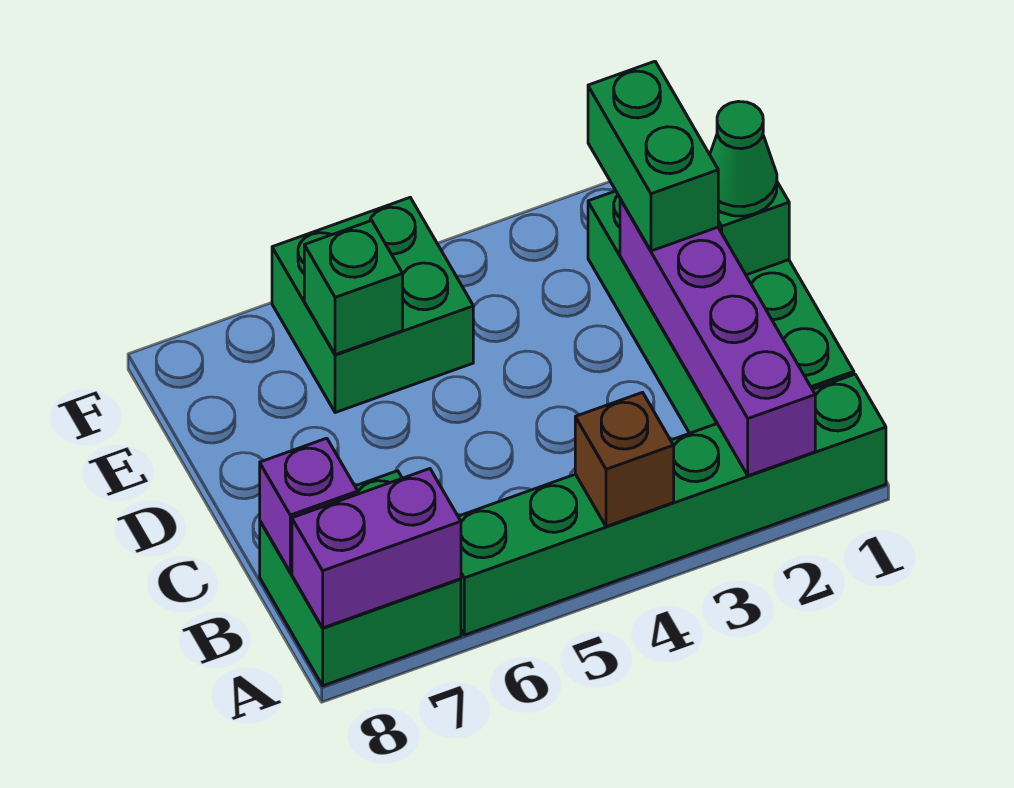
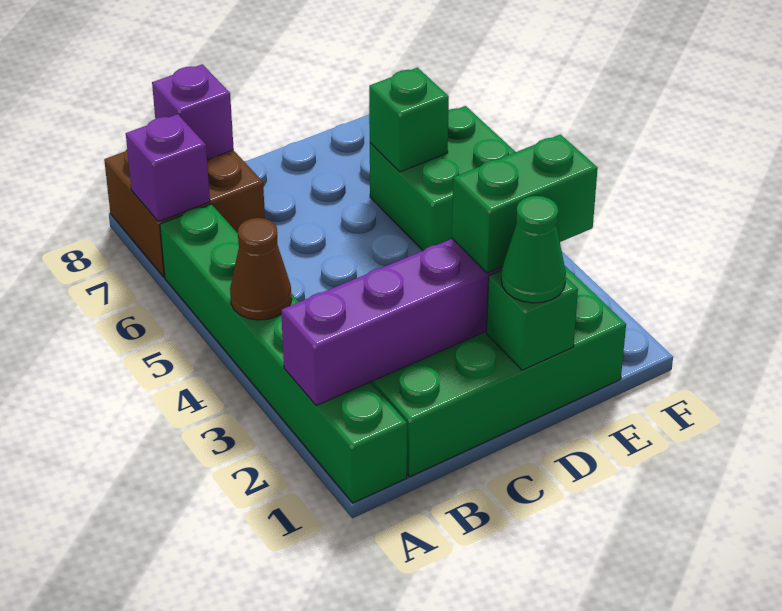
brown brick A4 level 2 -> brown cone A4 level 2
green brick A7:B8 level 1 -> brown brick A7:B8 level 1
purple brick A7:A8 level 2 -> purple brick A7 level 2

